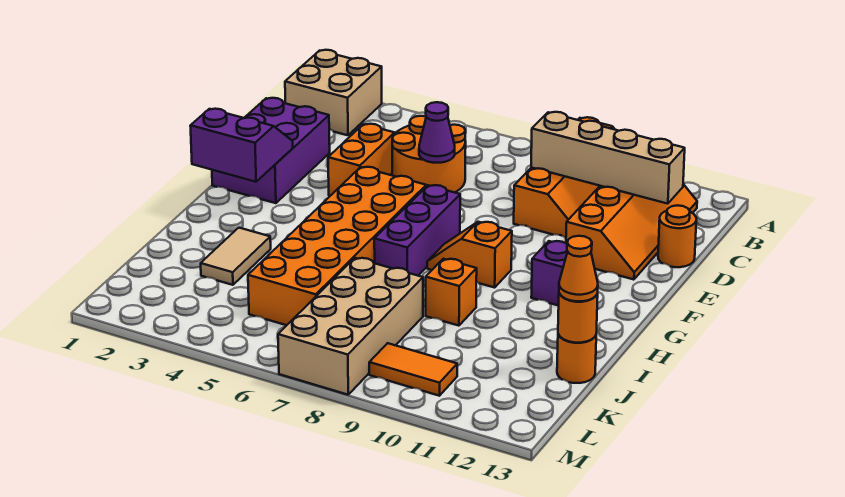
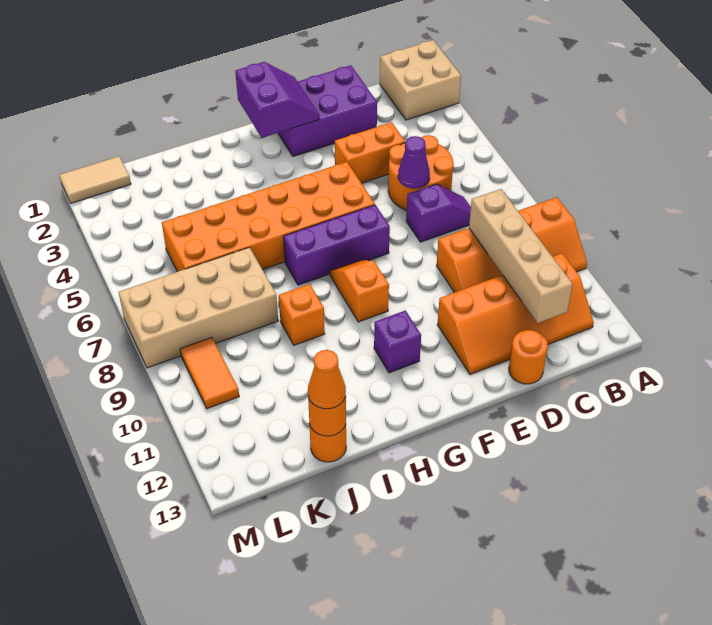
none -> purple slope C7:D7 level 1 top D
tan tile I3:J3 level 1 -> tan tile L1:M1 level 1

